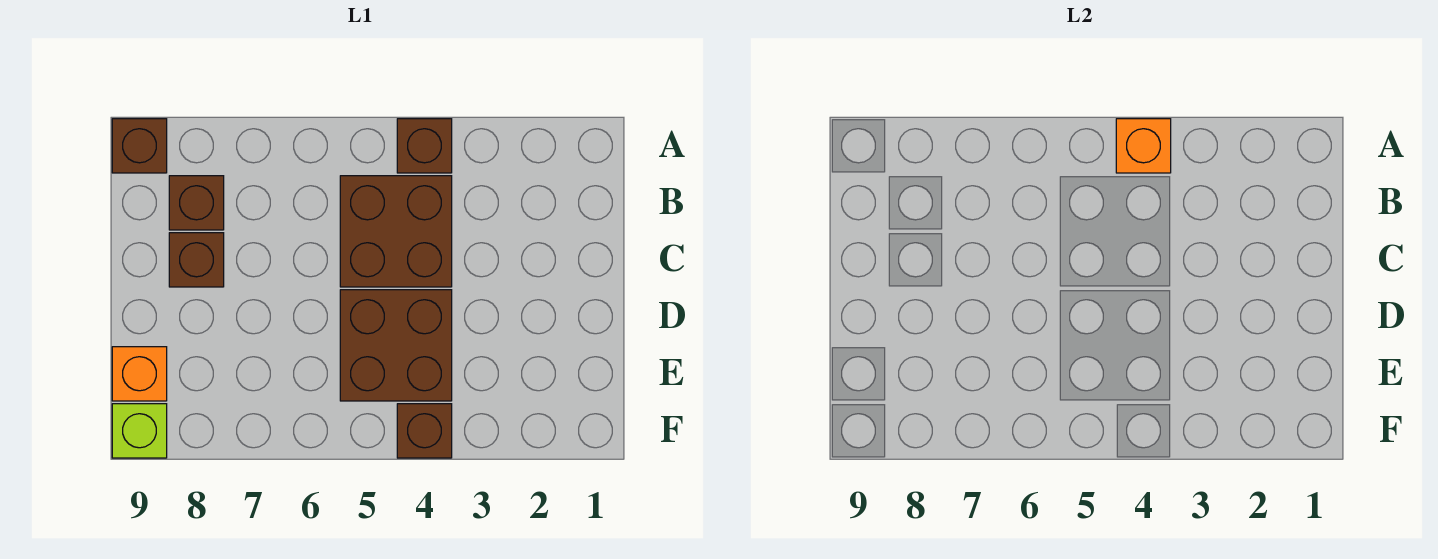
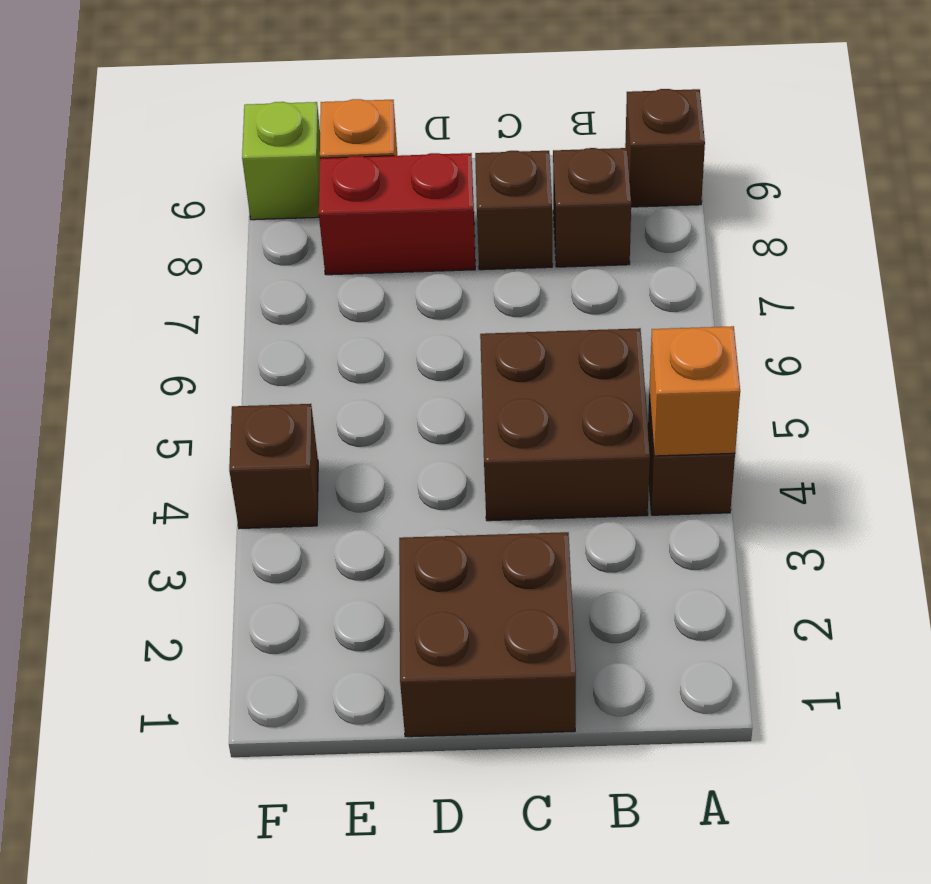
brown brick D4:E5 level 1 -> brown brick C1:D2 level 1
none -> red brick D8:E8 level 1

